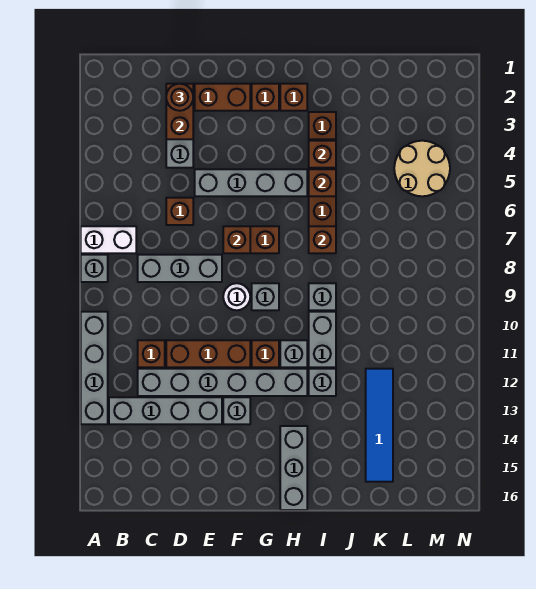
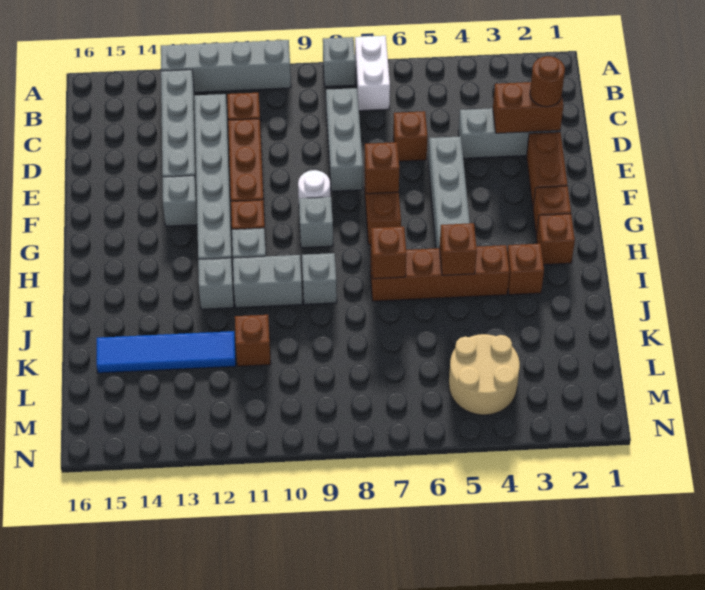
grey brick H14:H16 level 1 -> none
brown brick I4 level 2 -> brown brick K11 level 1

